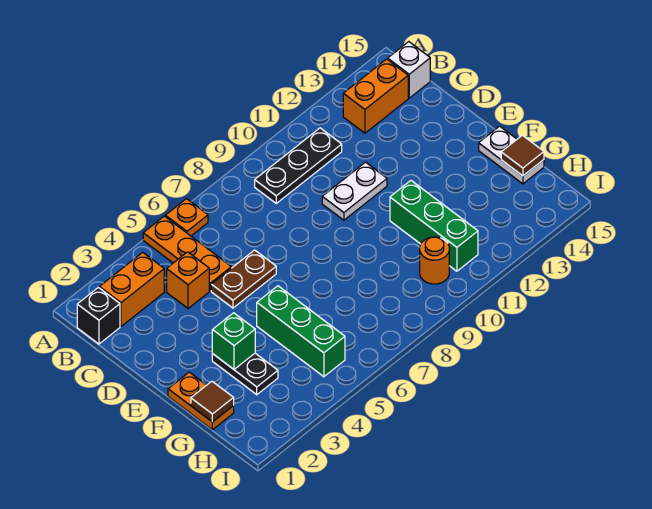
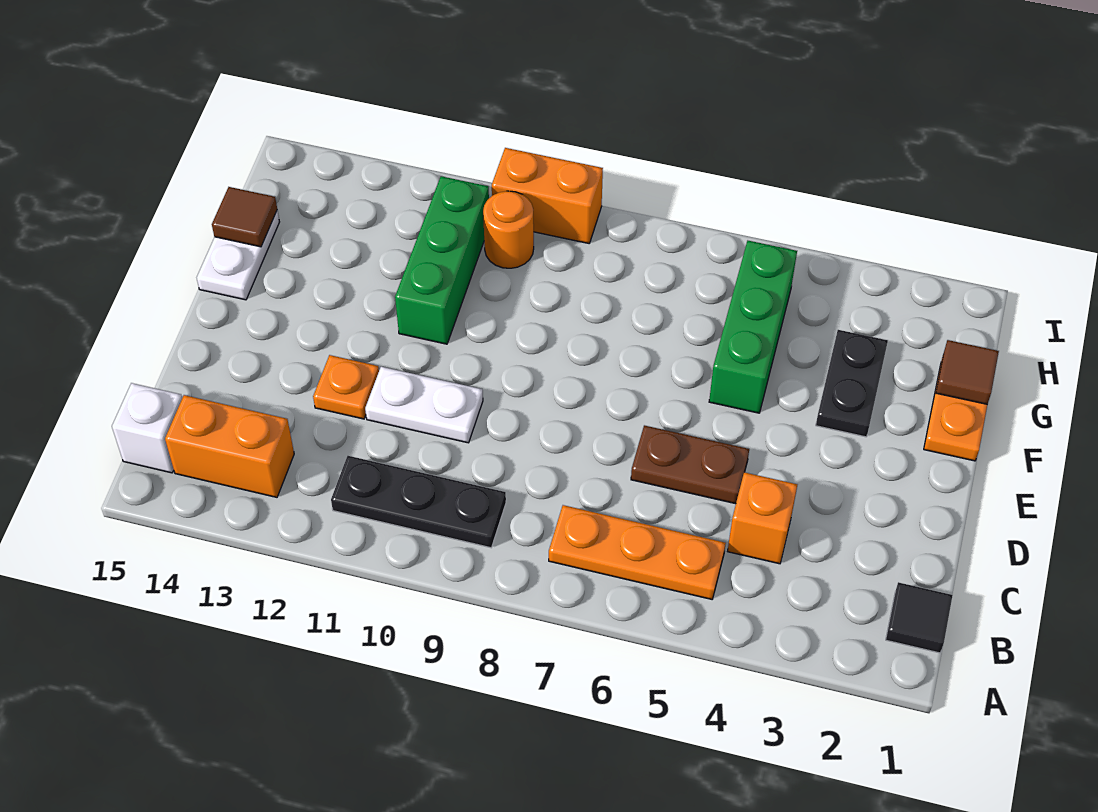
orange plate A5:C5 level 1 -> orange plate B5:B7 level 1
orange plate A6 level 1 -> orange plate D12 level 1
black brick B1 level 1 -> black tile B1 level 1
orange brick B2:B3 level 1 -> orange brick I9:I10 level 1
green brick F3 level 2 -> none

